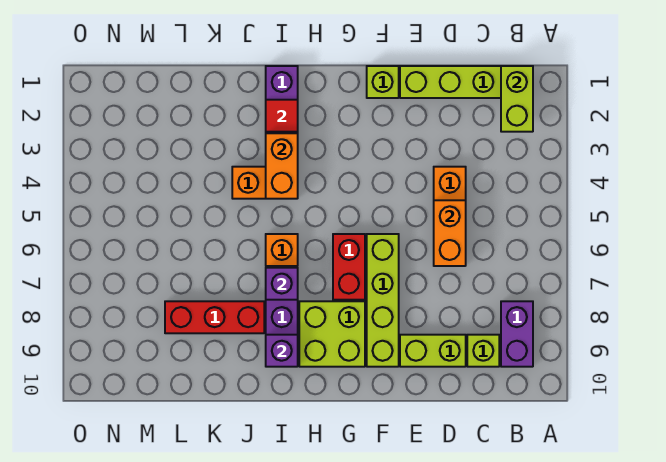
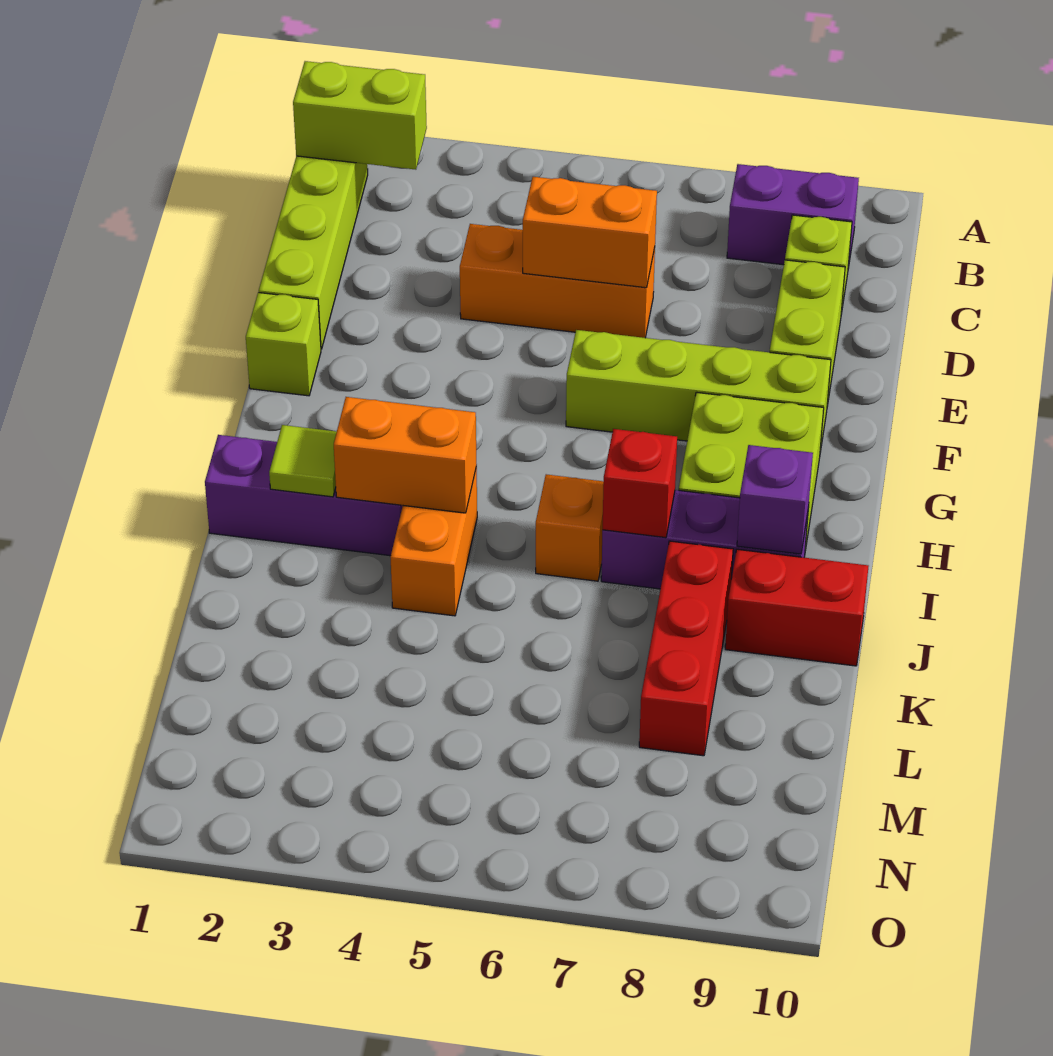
red brick G6:G7 level 1 -> red brick J9:J10 level 1
red tile I2 level 2 -> lime tile I2 level 2
purple brick I7 level 2 -> red brick I7 level 2

